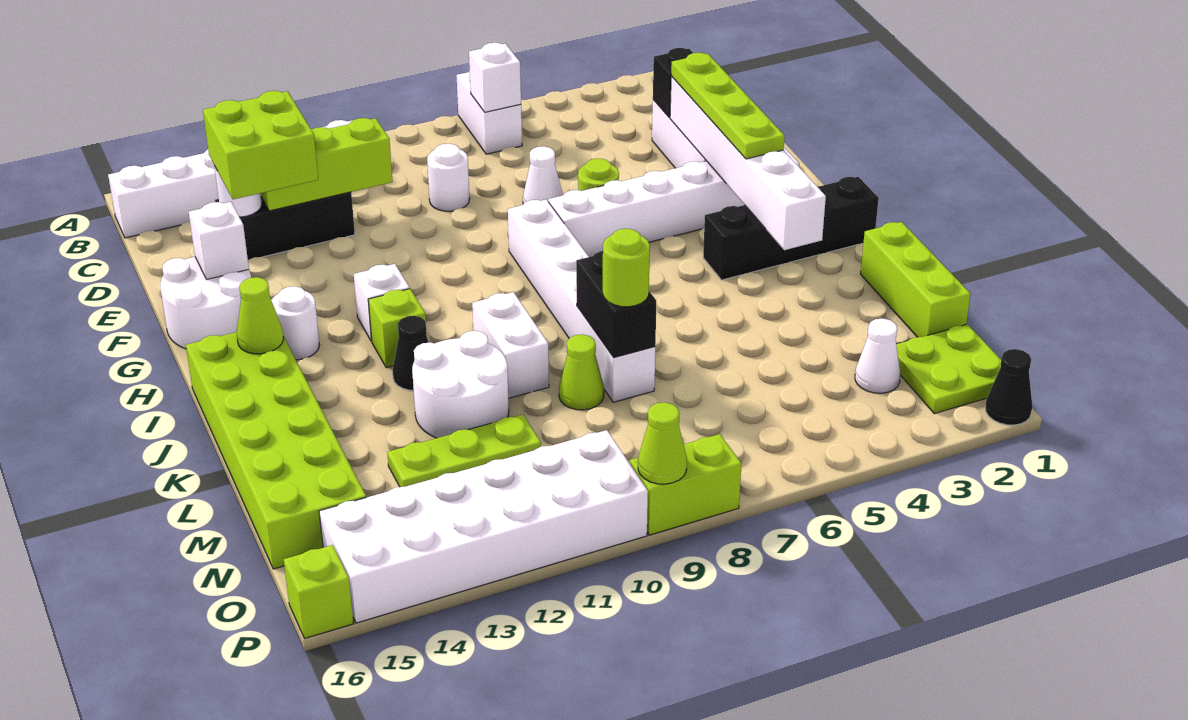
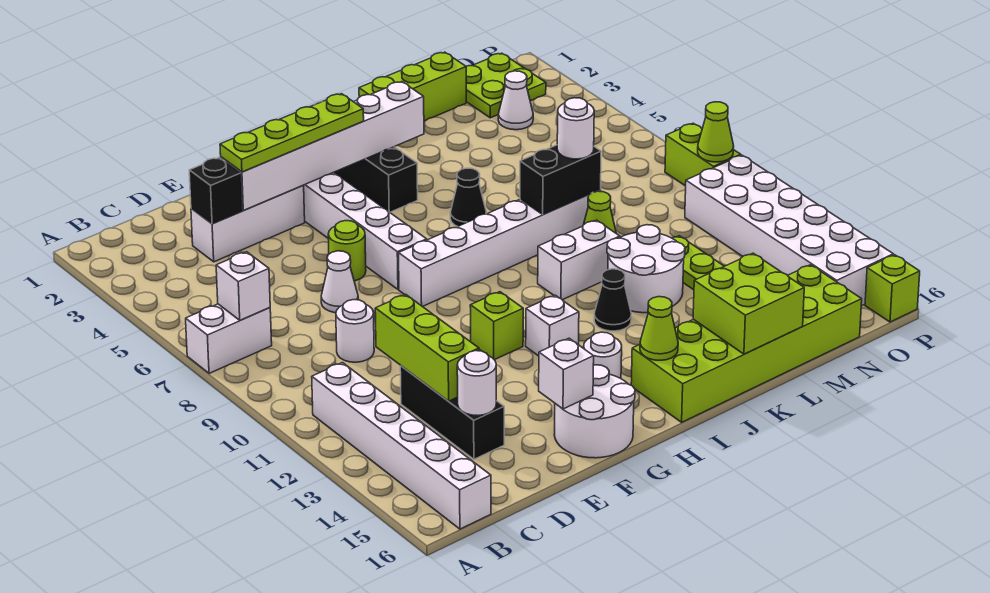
lime brick D13:E14 level 3 -> lime brick K15:L16 level 2
lime brick I12 level 1 -> lime brick G11 level 1
lime round brick L8 level 3 -> white round brick L8 level 3
black cone P1 level 1 -> black cone J6 level 1

